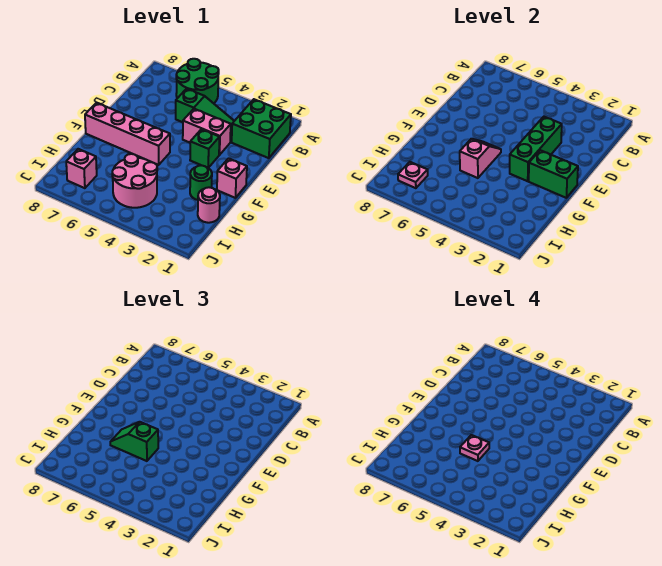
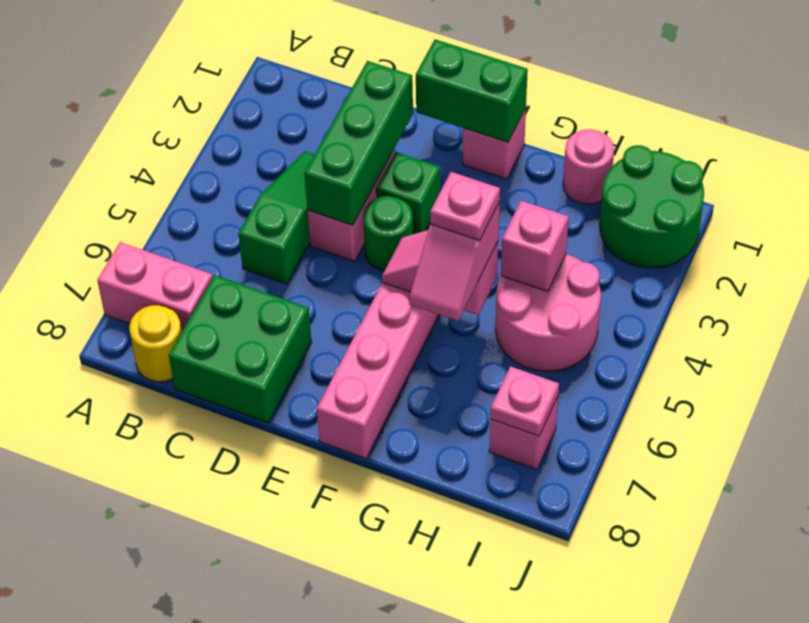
green round brick A5:B6 level 1 -> green round brick I1:J2 level 1
none -> pink brick A7:B7 level 1
green brick B1:C2 level 1 -> green brick C7:D8 level 1
none -> yellow round brick B8 level 1
green brick D3:F3 level 2 -> green brick D2:D4 level 2
green brick F1:F2 level 2 -> green brick E1:F1 level 2
green round brick G2 level 1 -> green round brick E4 level 1
green slope G5:G6 level 3 top 5 -> pink slope G5:G6 level 3 top 5
none -> pink brick H4 level 2

